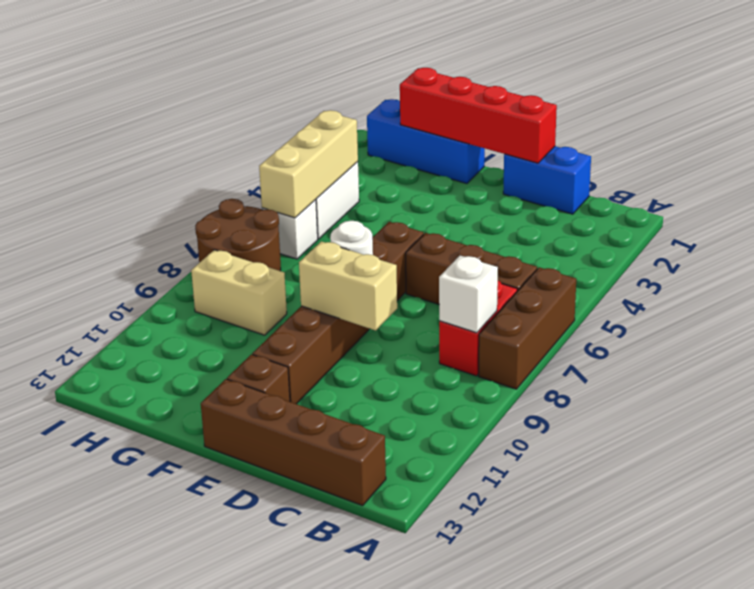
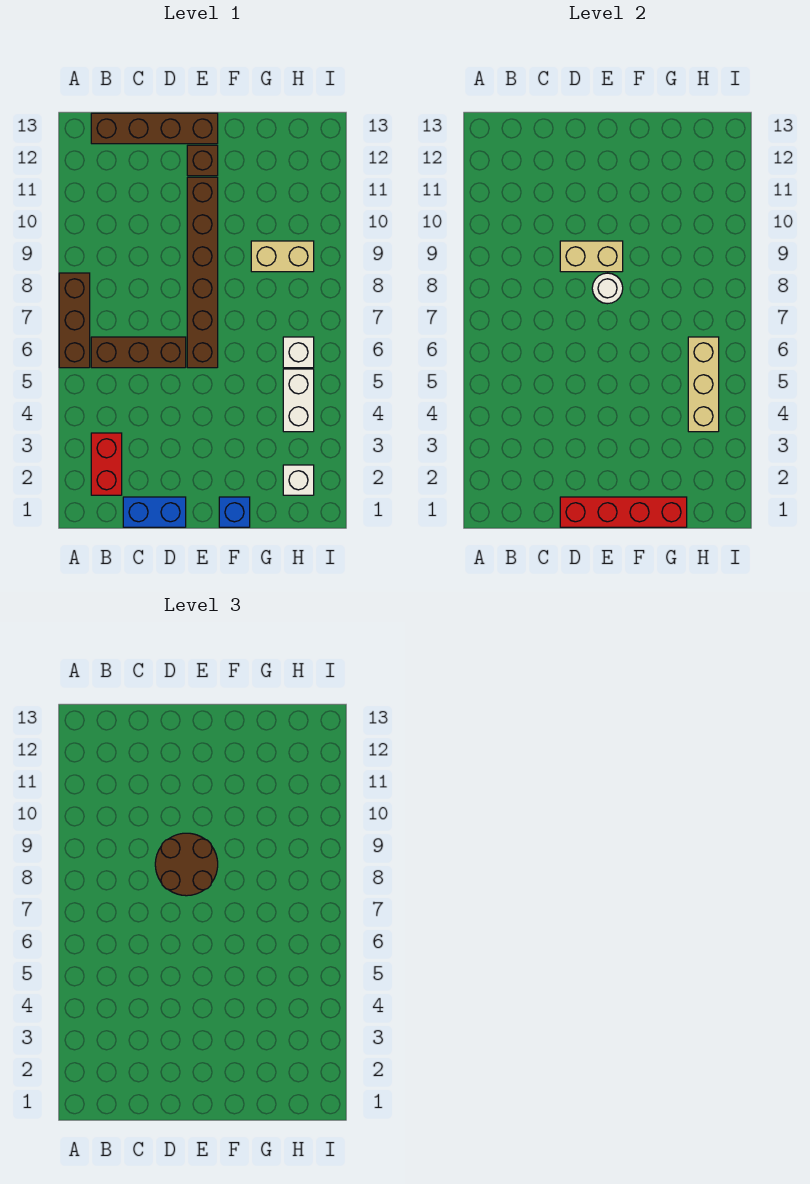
red brick B7:B8 level 1 -> red brick B2:B3 level 1
white brick B8 level 2 -> white brick H2 level 1
blue brick F1:H1 level 1 -> blue brick F1 level 1
brown round brick H7:I8 level 1 -> brown round brick D8:E9 level 3

